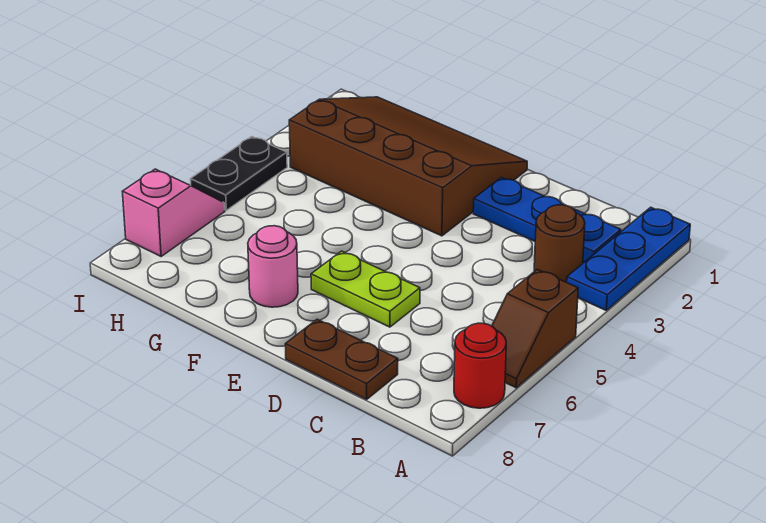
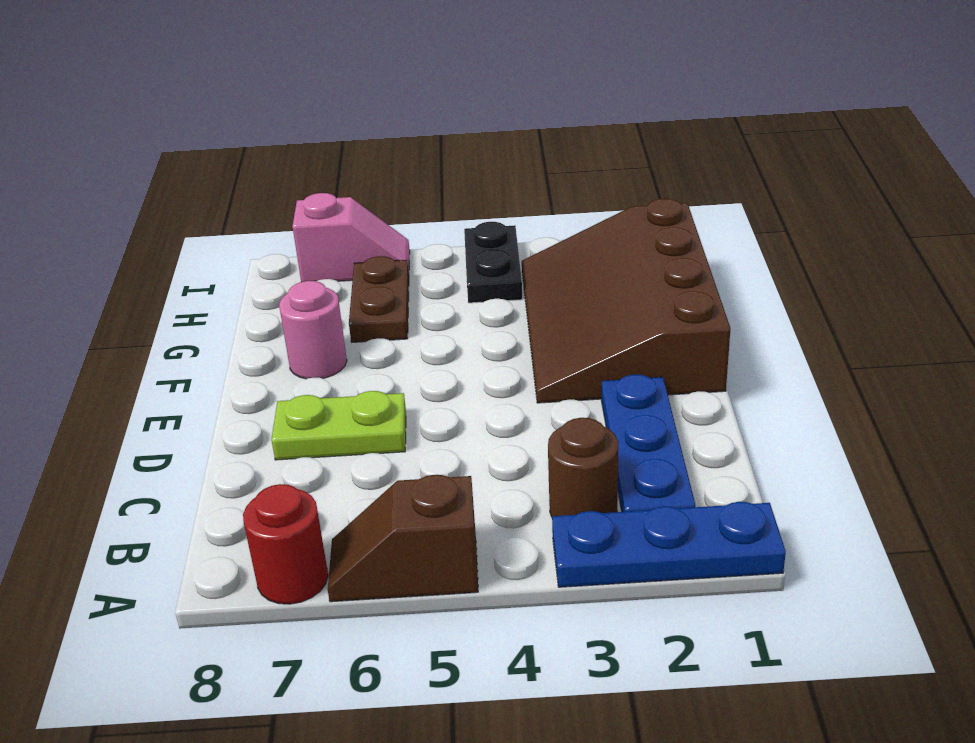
brown plate C8:D8 level 1 -> brown plate G6:H6 level 1
lime plate D6:E6 level 1 -> lime plate D6:D7 level 1
brown slope E1:H3 level 1 top 3 -> brown slope E1:H3 level 1 top 1
black plate I4:I5 level 1 -> black plate H4:I4 level 1

